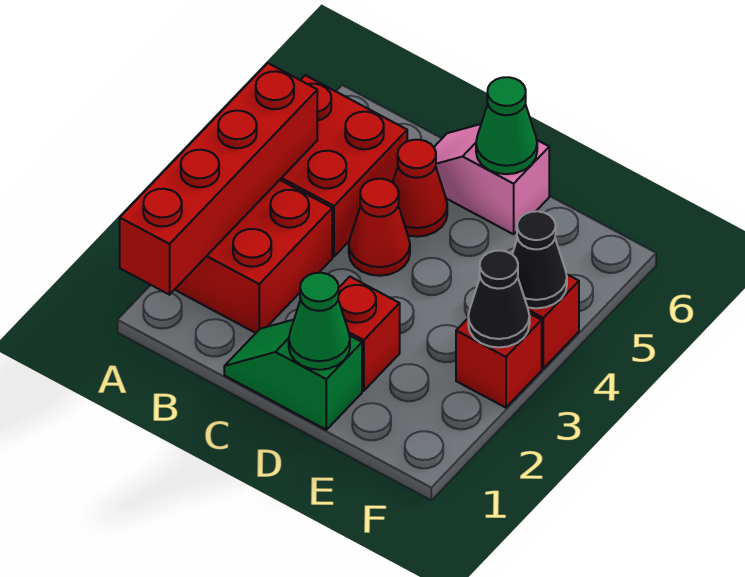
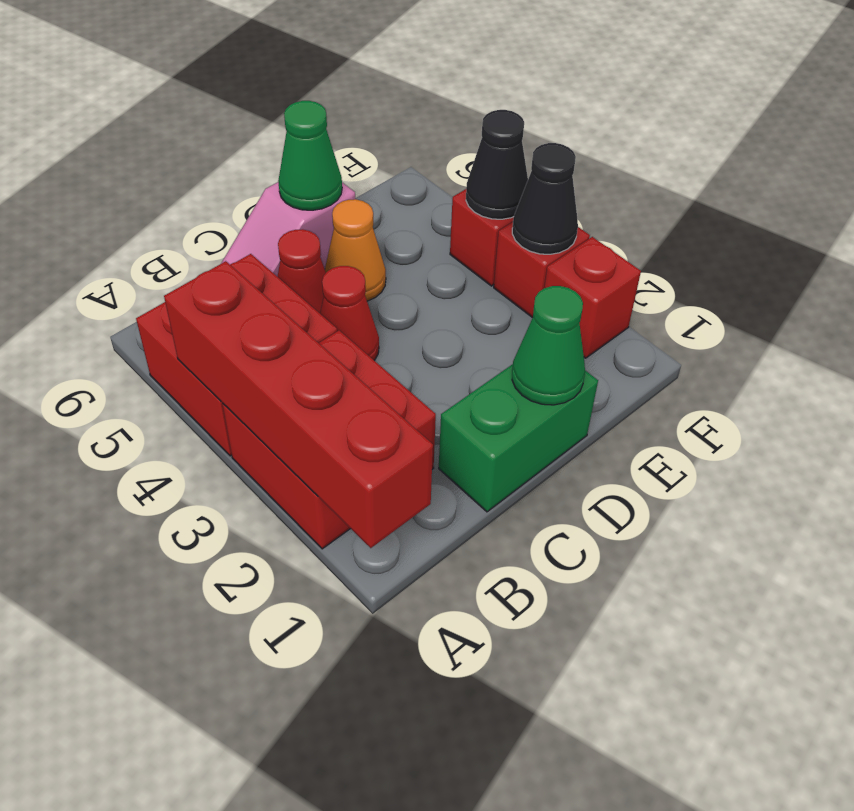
green slope C1:D1 level 1 top D -> green brick C1:D1 level 1
red brick D2 level 1 -> red brick F2 level 1
none -> orange cone D5 level 1

